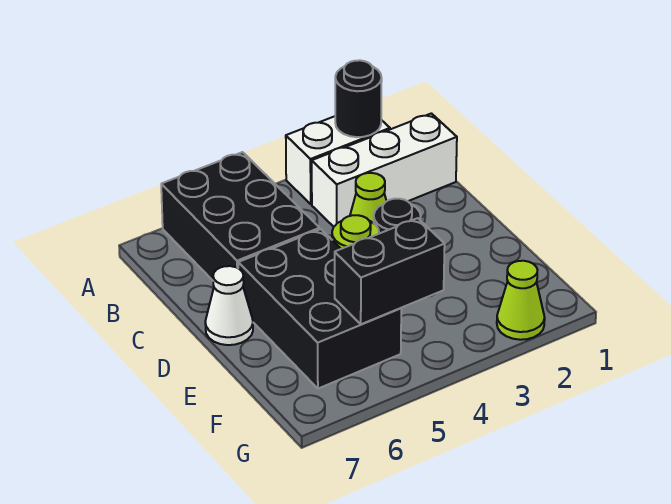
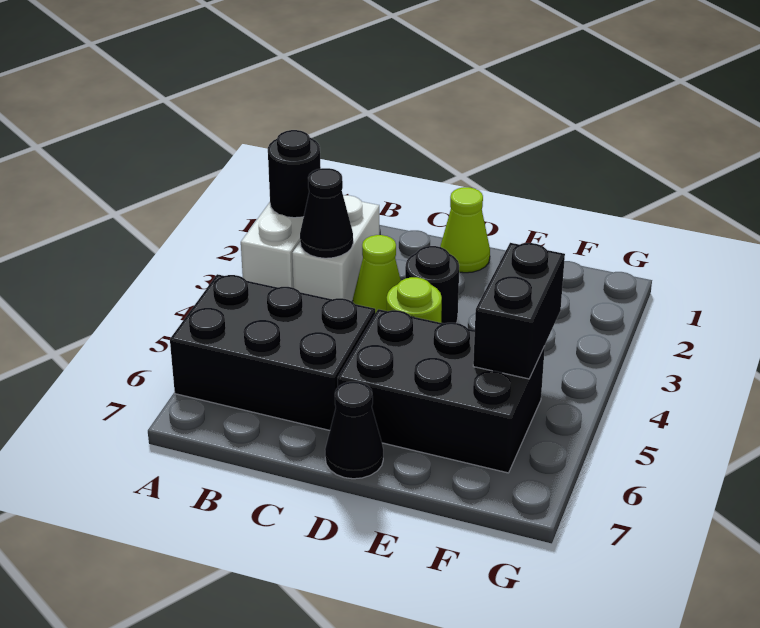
white brick B1:B3 level 1 -> white brick B2:B3 level 1
none -> black cone B3 level 2
white cone D7 level 1 -> black cone D7 level 1
lime cone G2 level 1 -> lime cone D1 level 1

